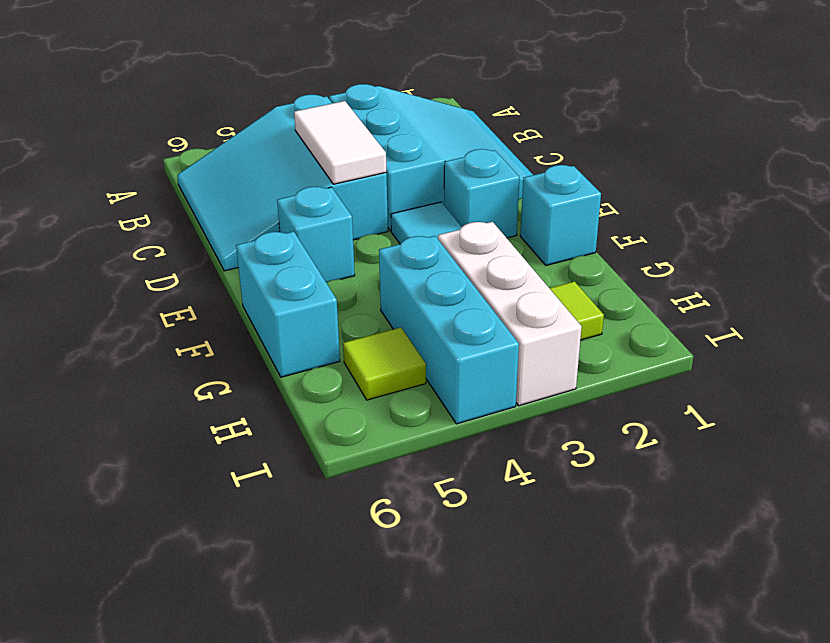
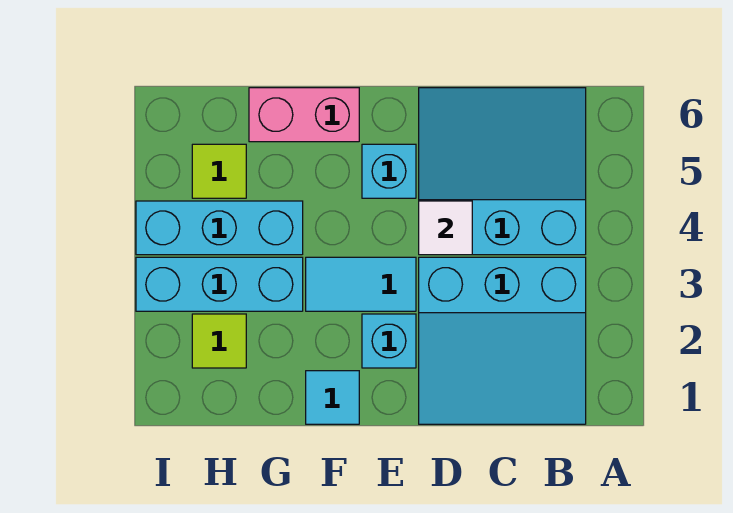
white tile C4:D4 level 2 -> white tile D4 level 2
cyan brick F1 level 1 -> cyan tile F1 level 1
cyan brick F6:G6 level 1 -> pink brick F6:G6 level 1
white brick G3:I3 level 1 -> cyan brick G3:I3 level 1

